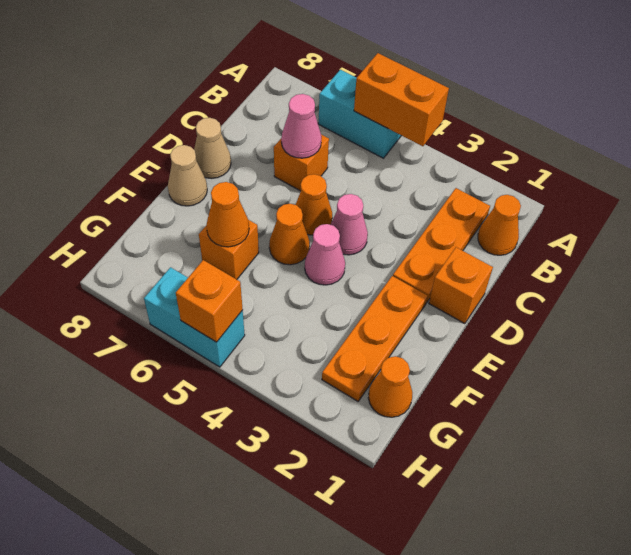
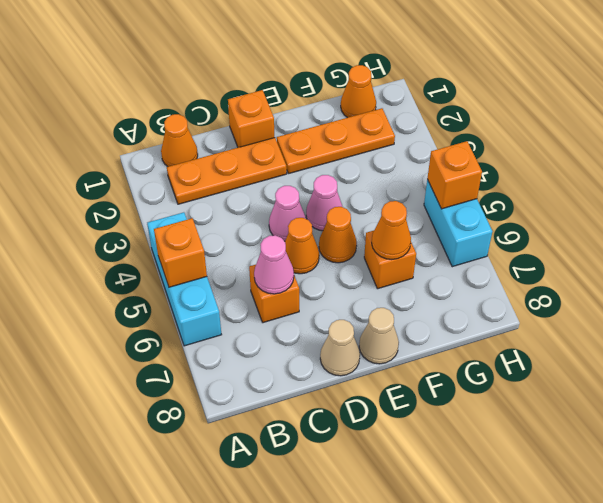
orange brick A4:A5 level 2 -> orange brick A5 level 2
cyan brick A5:A6 level 1 -> cyan brick A4:A6 level 1

